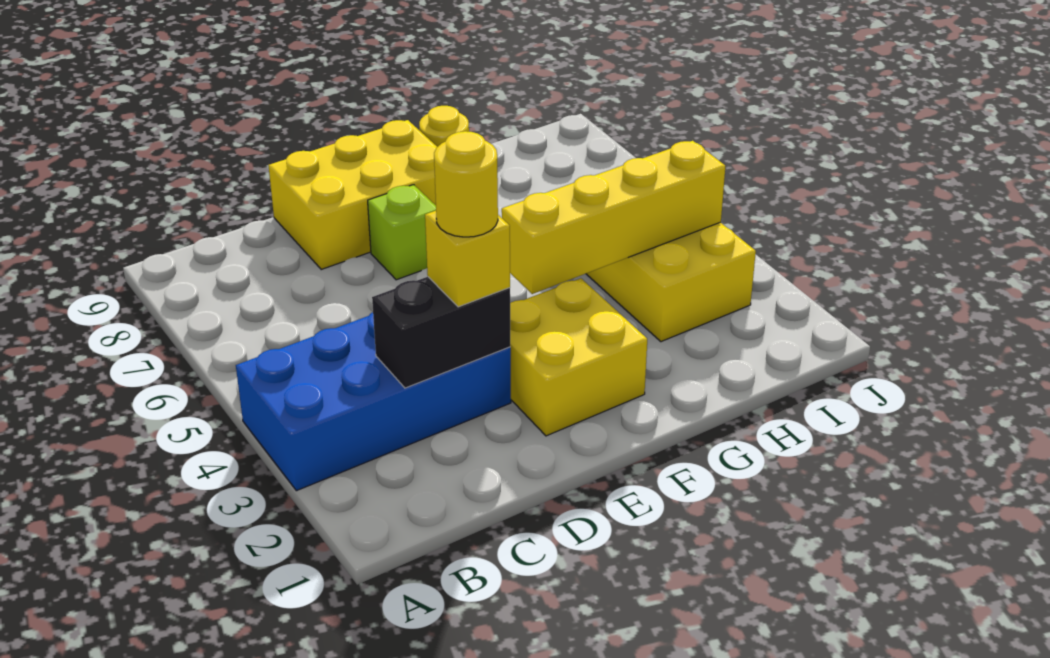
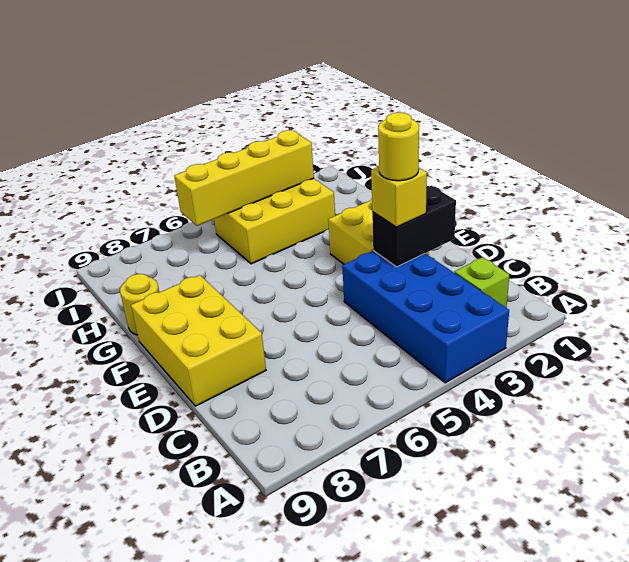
black brick C3:D3 level 2 -> black brick D2:D3 level 2
lime brick E7 level 1 -> lime brick B2 level 1
yellow brick F4:I4 level 2 -> yellow brick I3:I6 level 2

